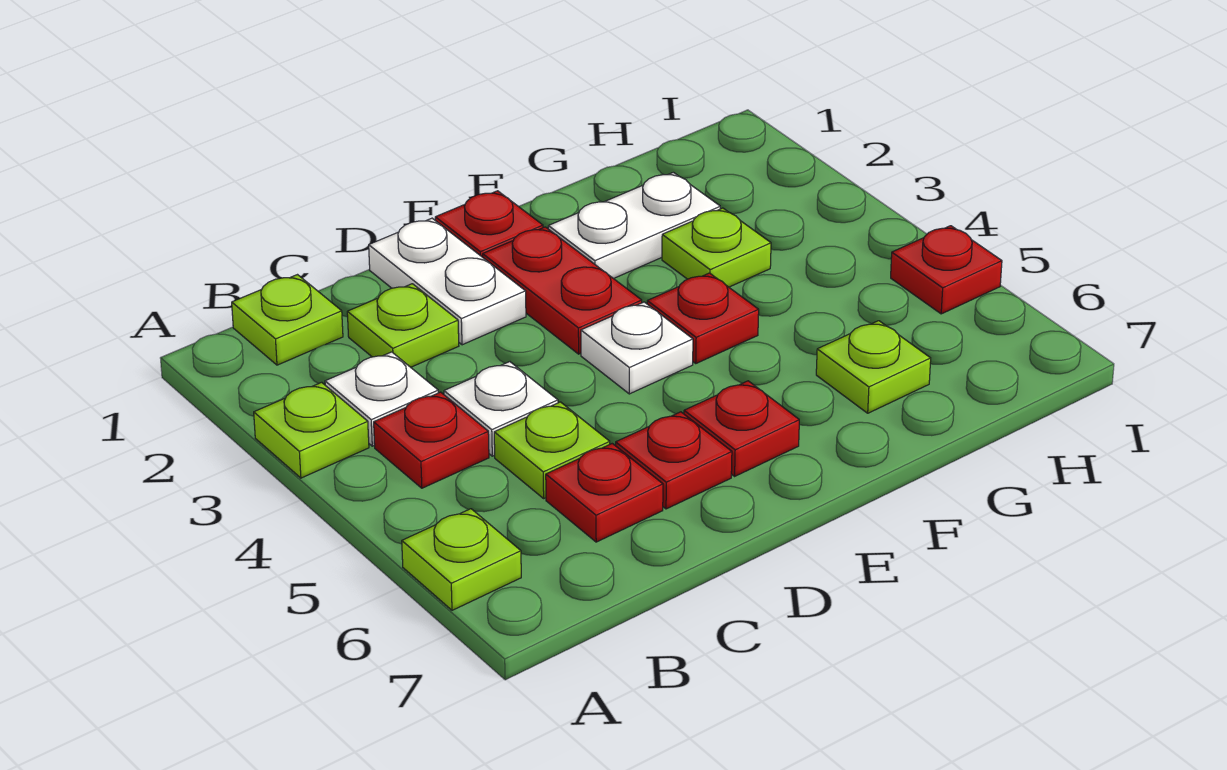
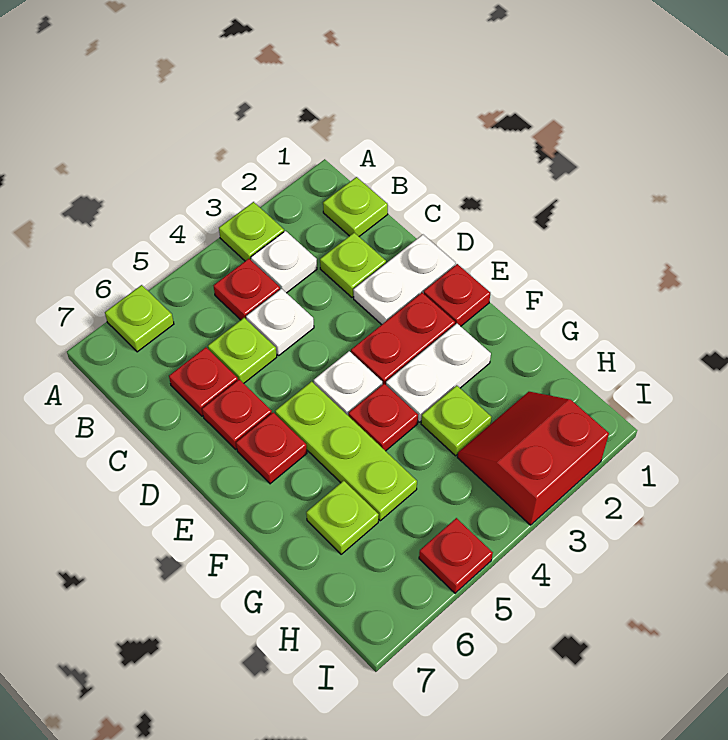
none -> lime plate E5:G5 level 1
white plate F2:G2 level 1 -> white plate F2:F3 level 1
none -> red slope H2:I3 level 1 top I

